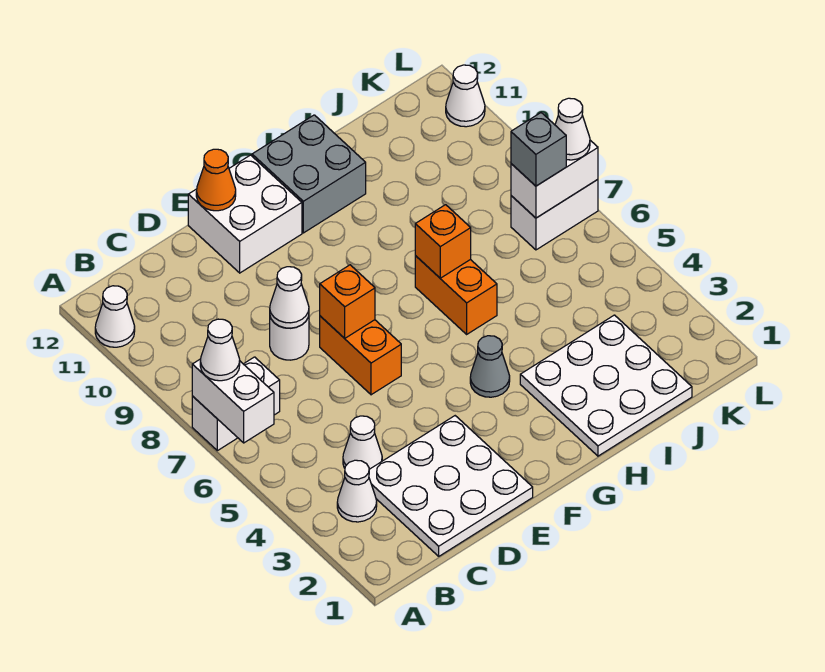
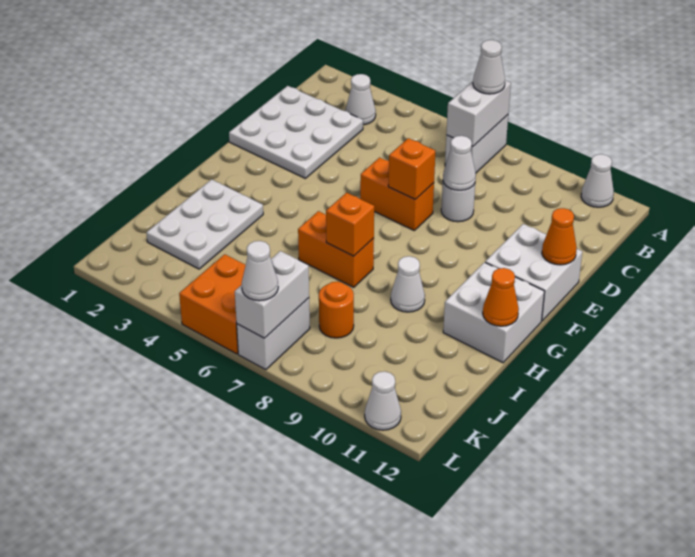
white brick A6:A7 level 2 -> white brick A7:B7 level 2
white cone C4 level 1 -> white cone H9 level 1
grey cone G4 level 1 -> none
grey brick G11:H12 level 1 -> white brick G11:H12 level 1
white plate H1:J3 level 1 -> white plate H2:J3 level 1
none -> orange cone H12 level 2
none -> orange round brick J8 level 1
none -> orange brick K5:L6 level 1
grey brick K7 level 3 -> none

